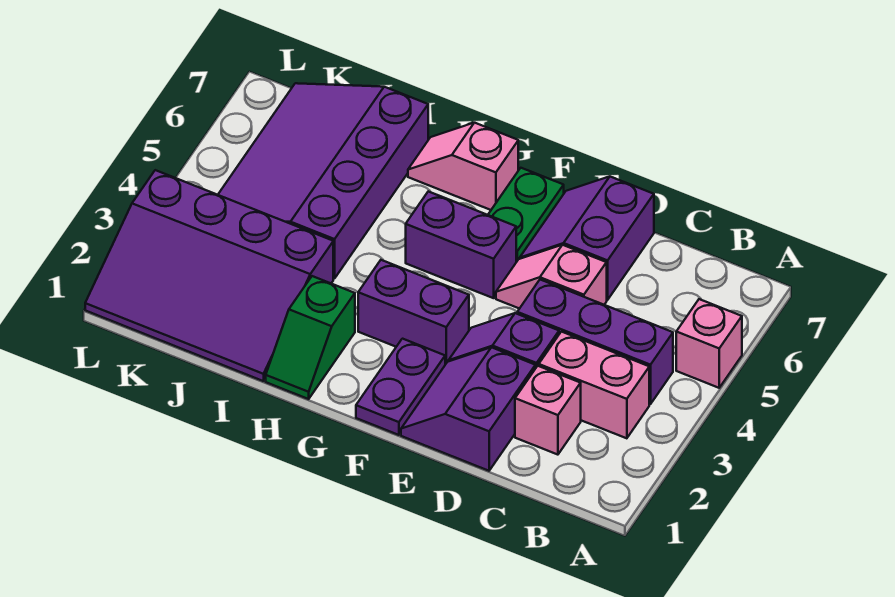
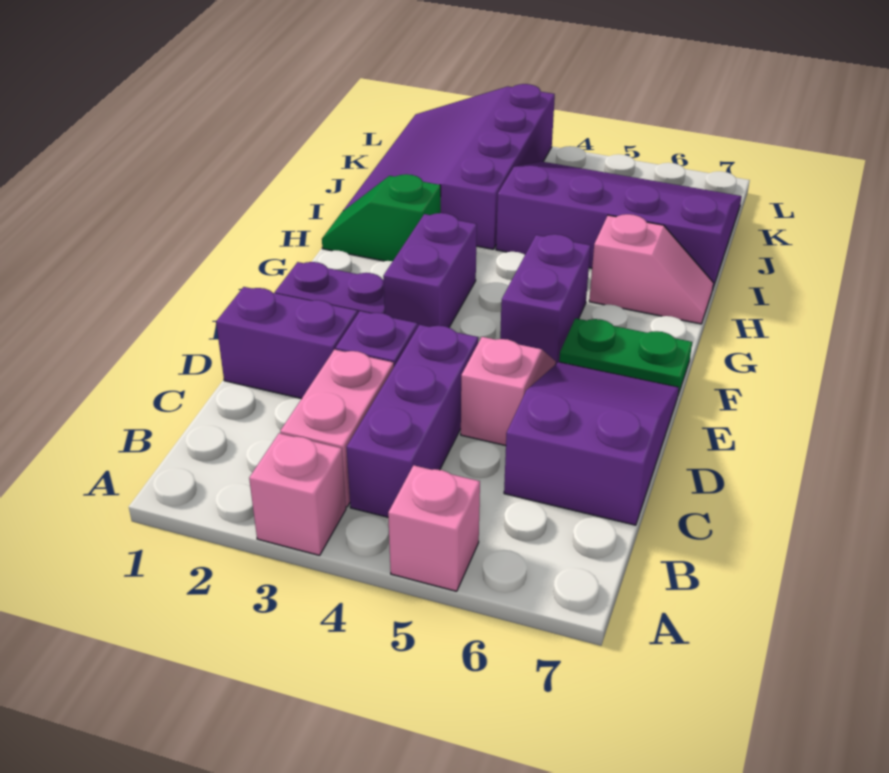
pink brick C2 level 1 -> pink brick A3 level 1
purple slope D6:E7 level 1 top D -> purple slope C6:E7 level 1 top C
pink slope G7:H7 level 1 top G -> pink slope H6:H7 level 1 top 6

